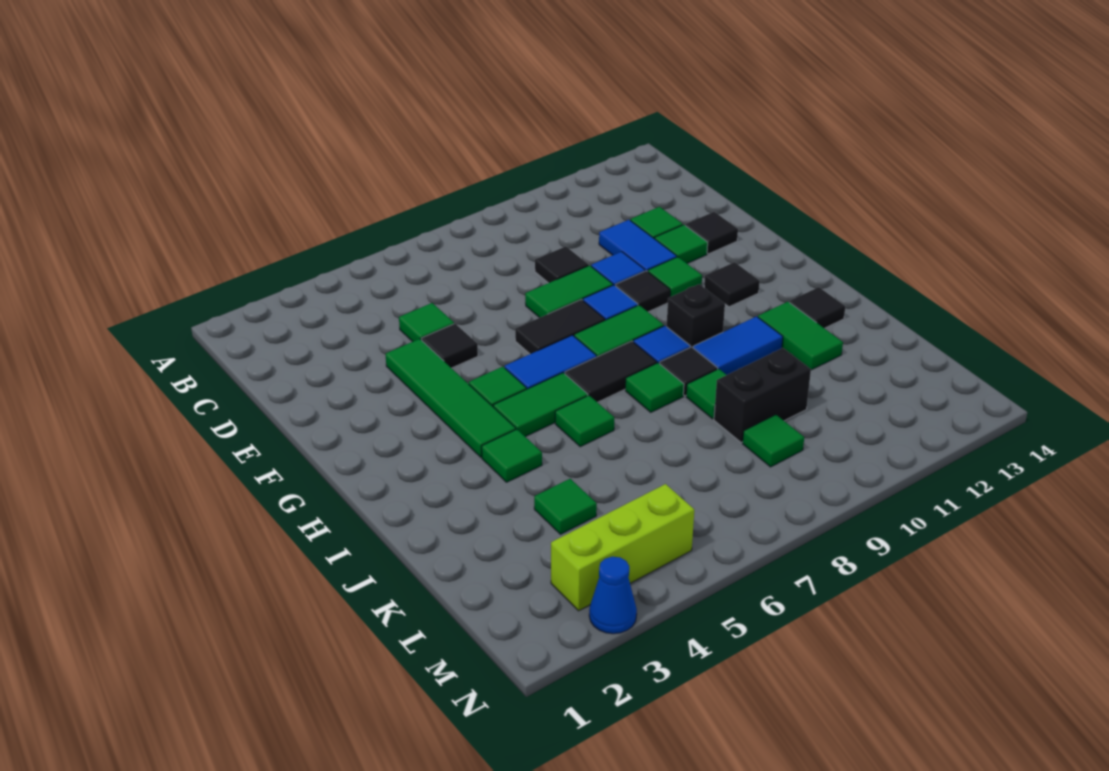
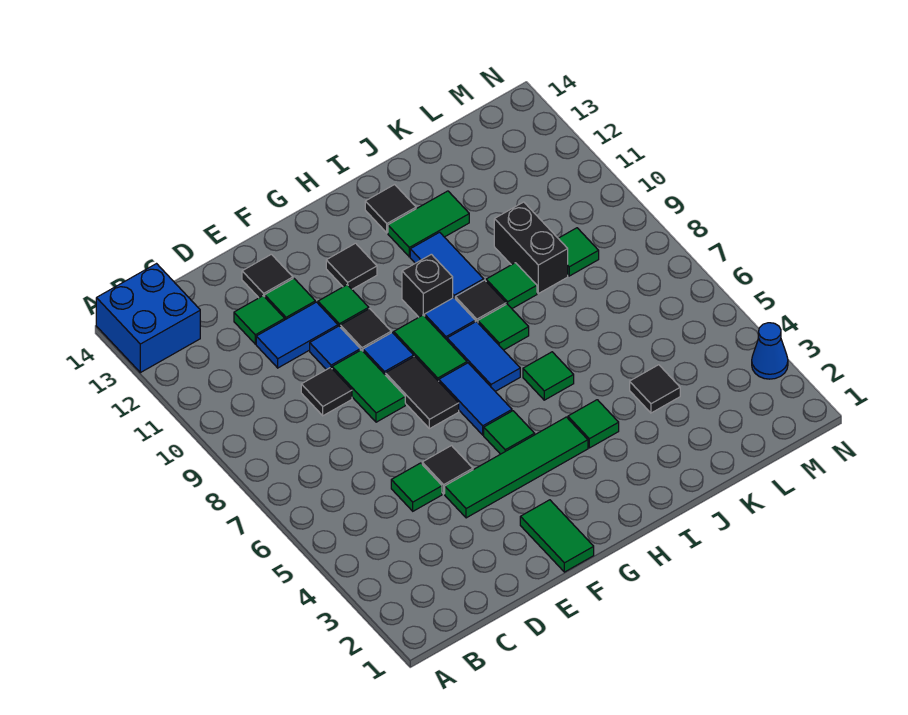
none -> blue brick A13:B14 level 1
green tile H5:H6 level 1 -> green tile F1:F2 level 1
black tile H7:H8 level 1 -> blue tile H7:H8 level 1
green tile K4 level 1 -> black tile K4 level 1
lime brick M3:M5 level 1 -> none

